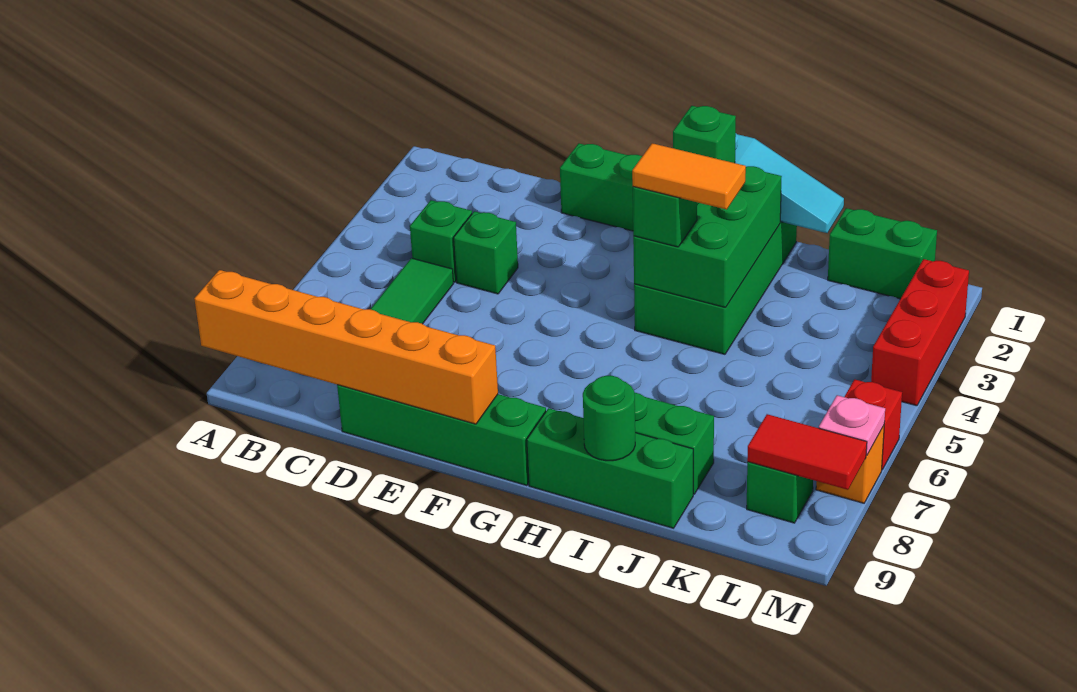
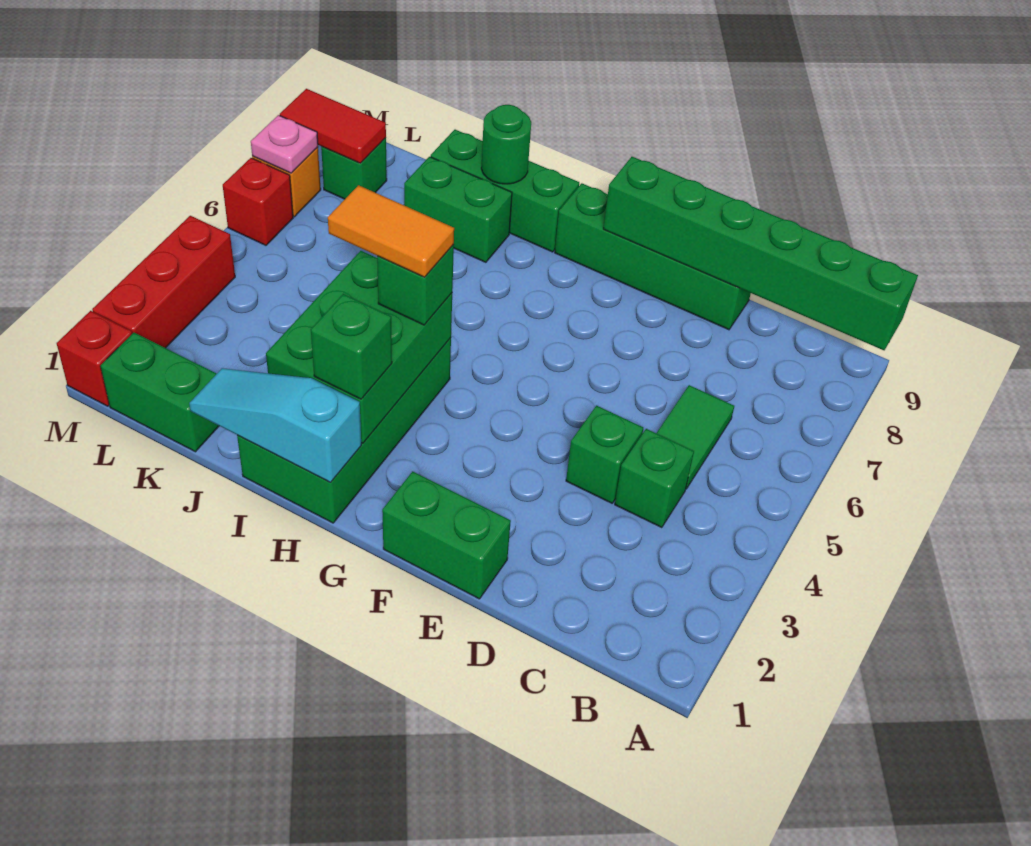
orange brick A9:F9 level 2 -> green brick A9:F9 level 2
none -> red brick M1 level 1

